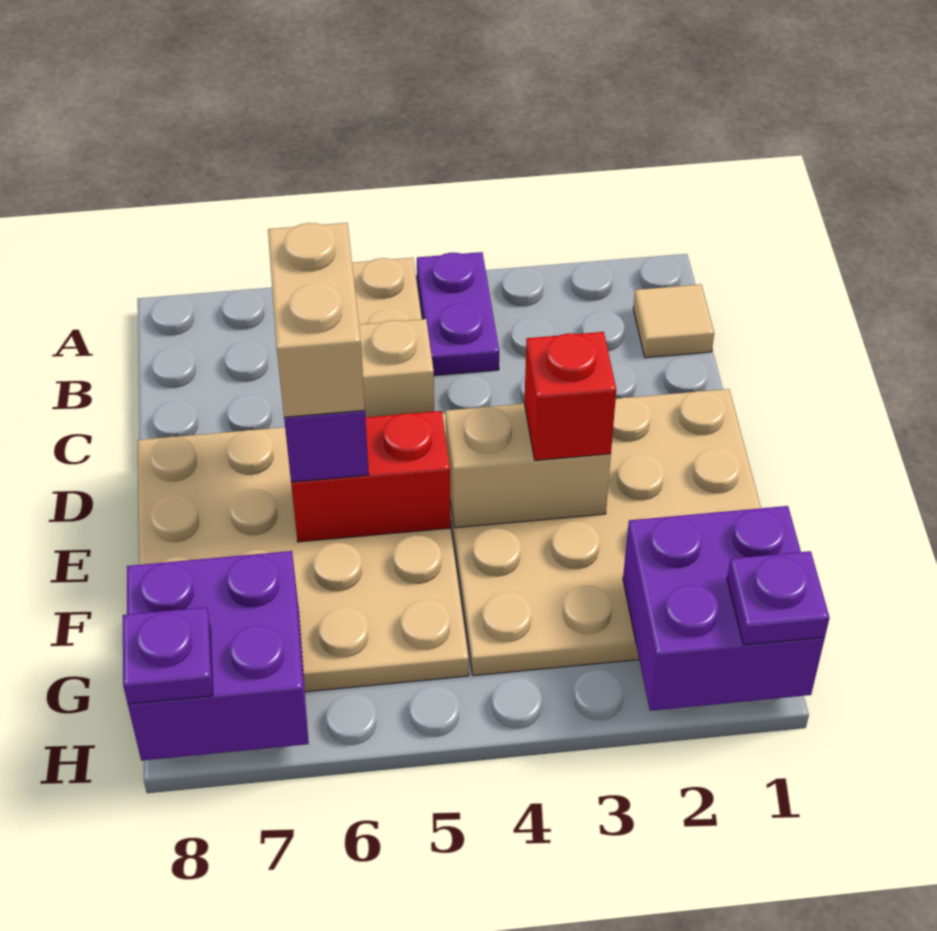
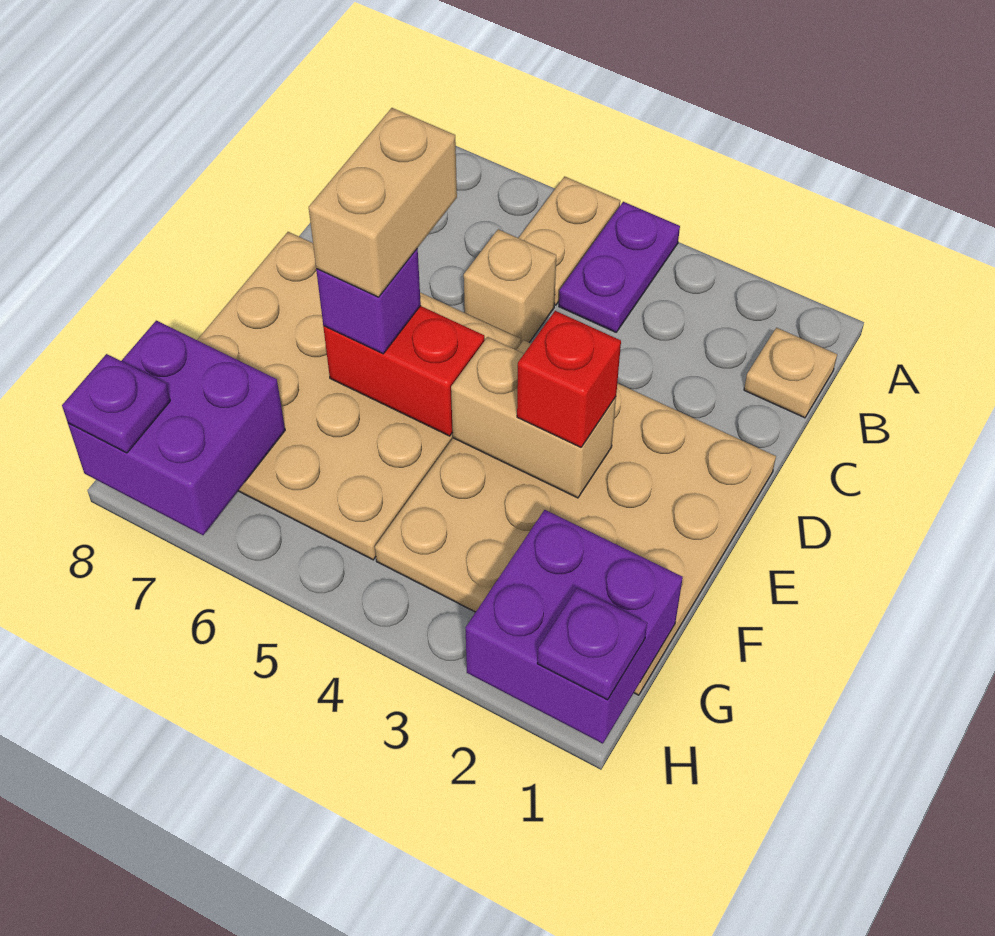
tan tile B1 level 1 -> tan plate B1 level 1

